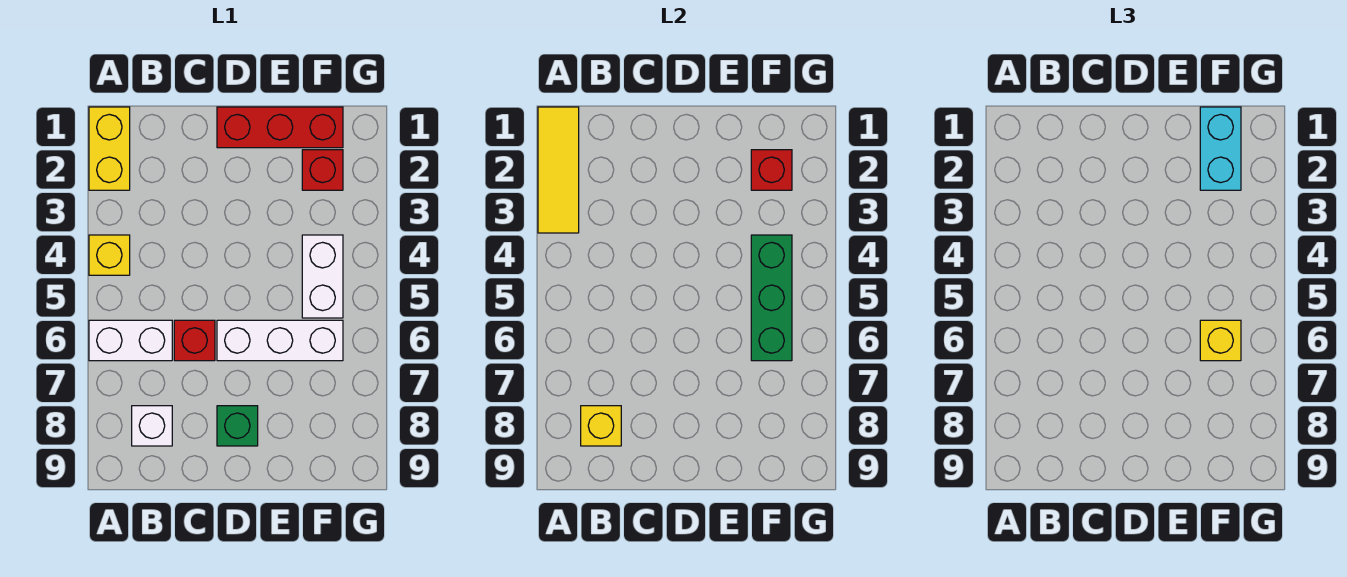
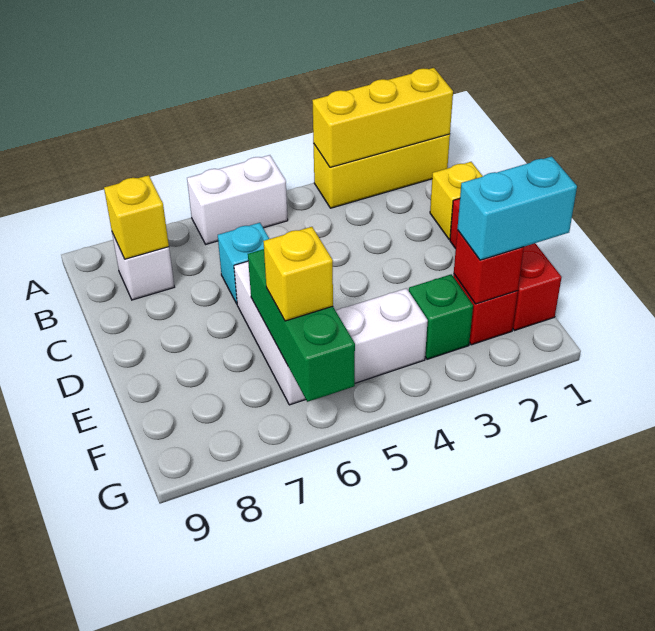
yellow brick A1:A2 level 1 -> yellow brick A1:A3 level 1
yellow tile A1:A3 level 2 -> yellow brick A1:A3 level 2
yellow brick A4 level 1 -> yellow brick C1 level 1
white brick A6:B6 level 1 -> white brick A5:A6 level 1
red brick C6 level 1 -> cyan brick C6 level 1
green brick D8 level 1 -> green brick F3 level 1
green brick F4:F6 level 2 -> green brick E6:G6 level 2

